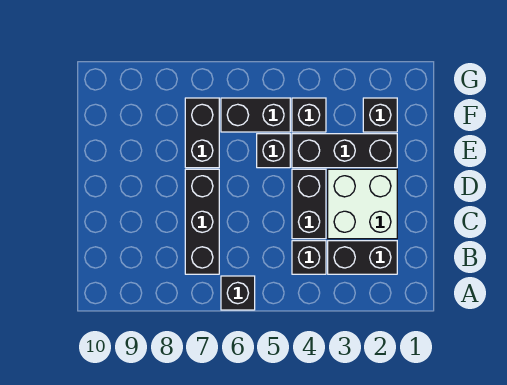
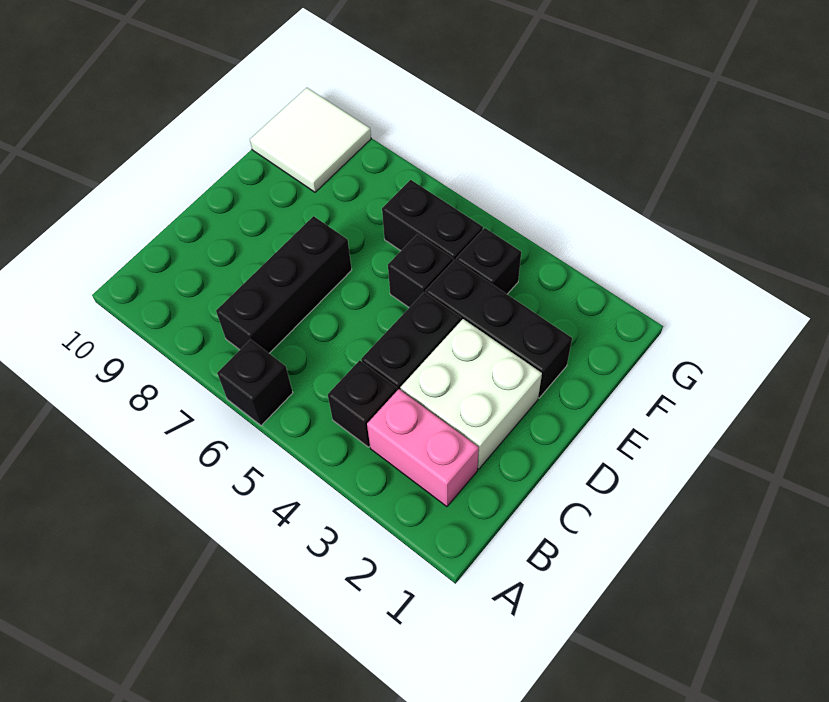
black brick B2:B3 level 1 -> pink brick B2:B3 level 1
black brick E7:F7 level 1 -> none
black brick F2 level 1 -> none
none -> white tile F9:G10 level 1

